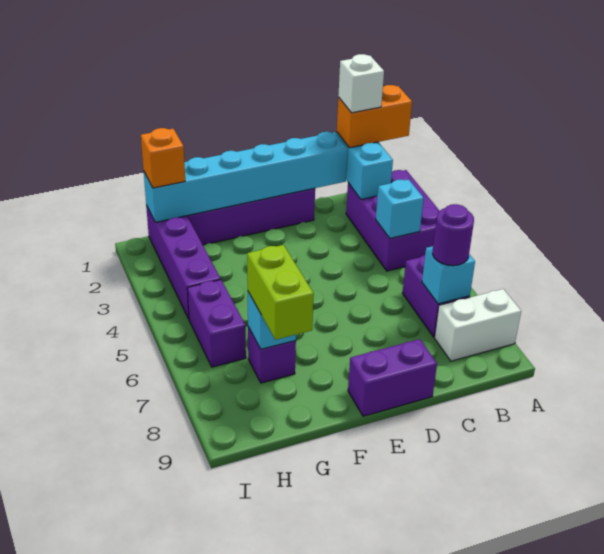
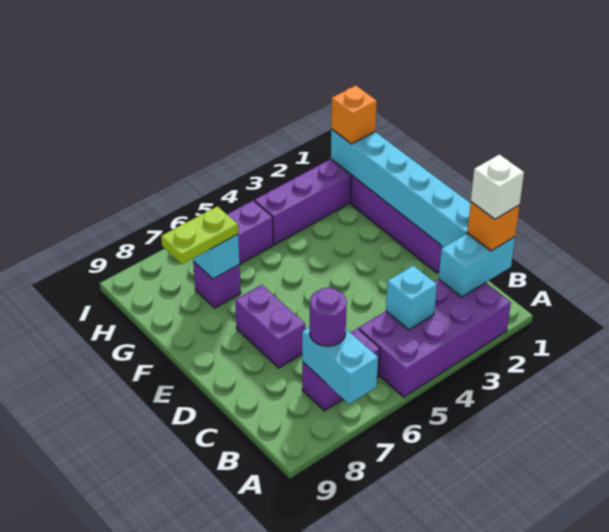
orange brick A1:B1 level 3 -> orange brick B1 level 3
purple brick A2:B4 level 1 -> purple brick A2:B5 level 1
white brick A8:B8 level 1 -> none
cyan brick B7 level 2 -> cyan brick A7:B7 level 2
purple brick D9:E9 level 1 -> purple brick D7:E7 level 1
lime brick G7:G8 level 3 -> lime plate G7:G8 level 3

